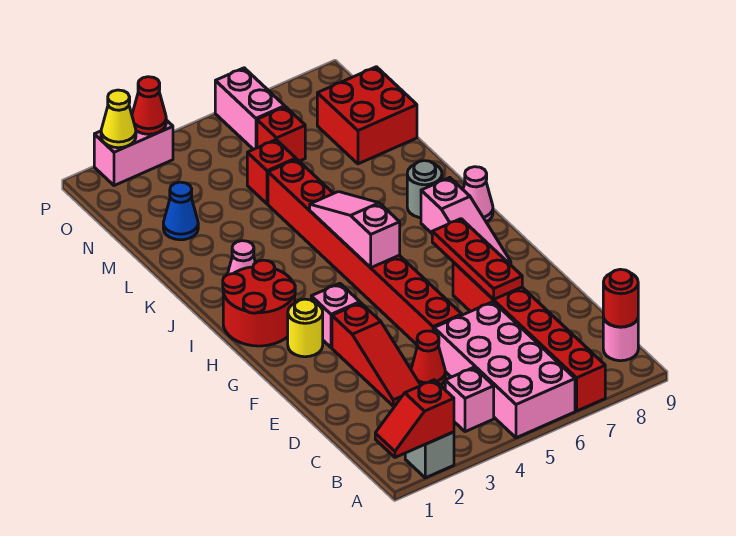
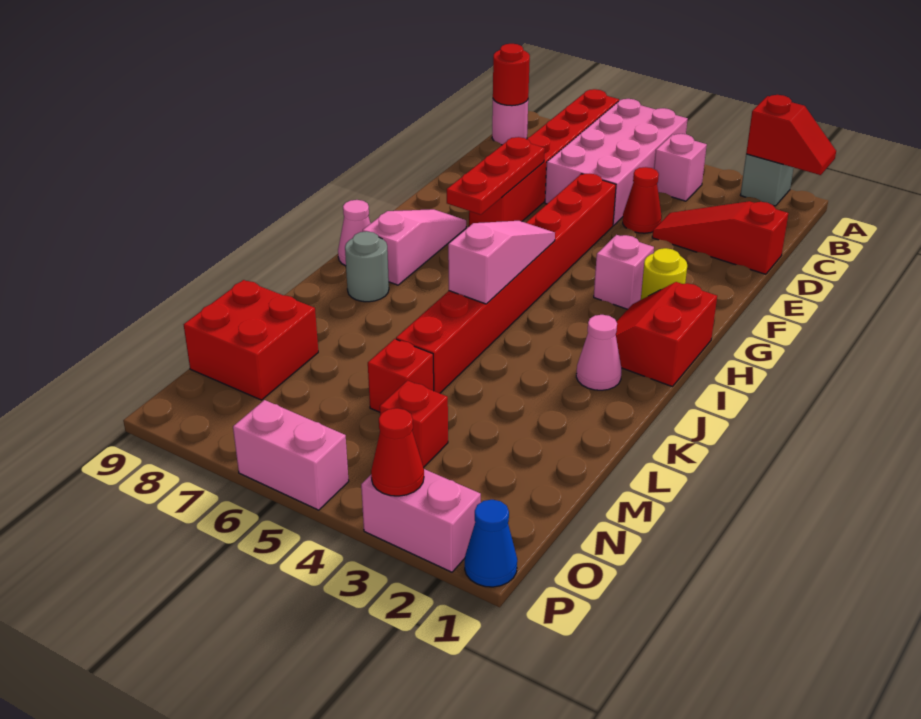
red slope D3:F3 level 1 top F -> red slope D1:D3 level 1 top 1
red round brick H1:I2 level 1 -> red slope H1:I2 level 1 top 1
pink slope H5:J5 level 2 top H -> pink slope H5:J5 level 2 top J
blue cone M2 level 1 -> blue cone P1 level 1
red brick N6 level 1 -> red brick N4 level 1
pink brick O6:P6 level 1 -> pink brick P5:P6 level 1
yellow cone P2 level 2 -> none

